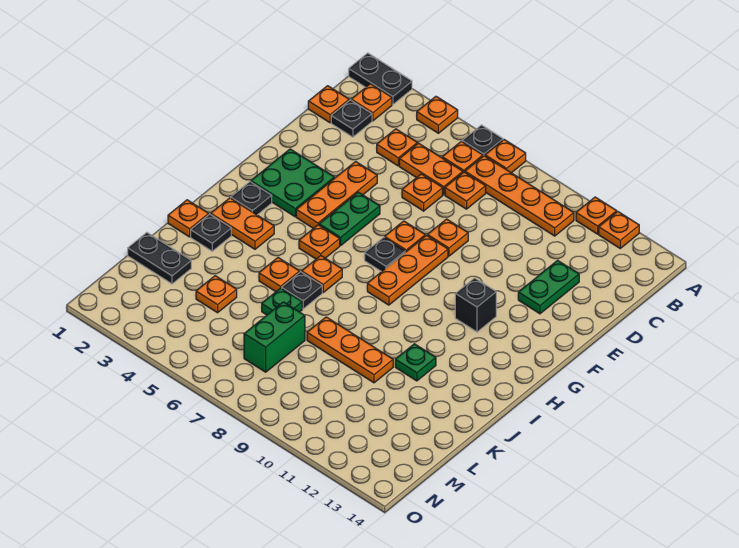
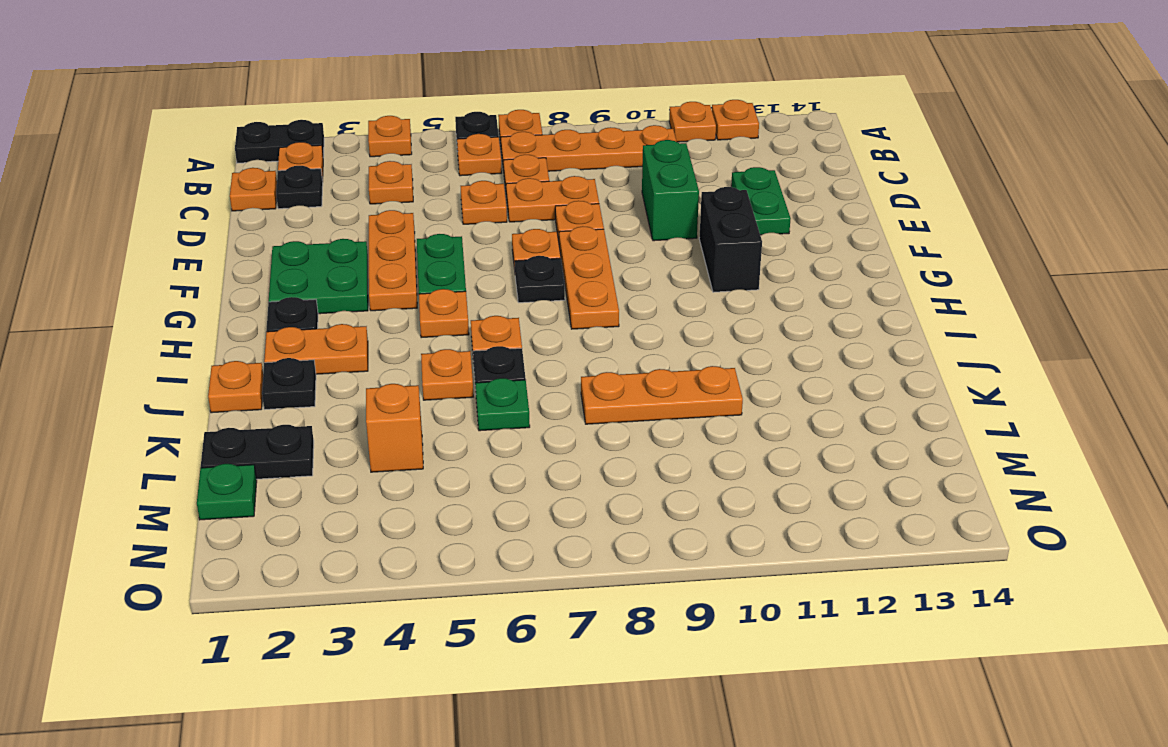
orange plate C5:C6 level 1 -> orange plate D7:D8 level 1
black brick G11 level 1 -> black brick F11:G11 level 1
green plate J11 level 1 -> green plate M1 level 1
orange plate L4 level 1 -> orange brick L4 level 1
green brick L7:M7 level 1 -> green brick D10:E10 level 1

